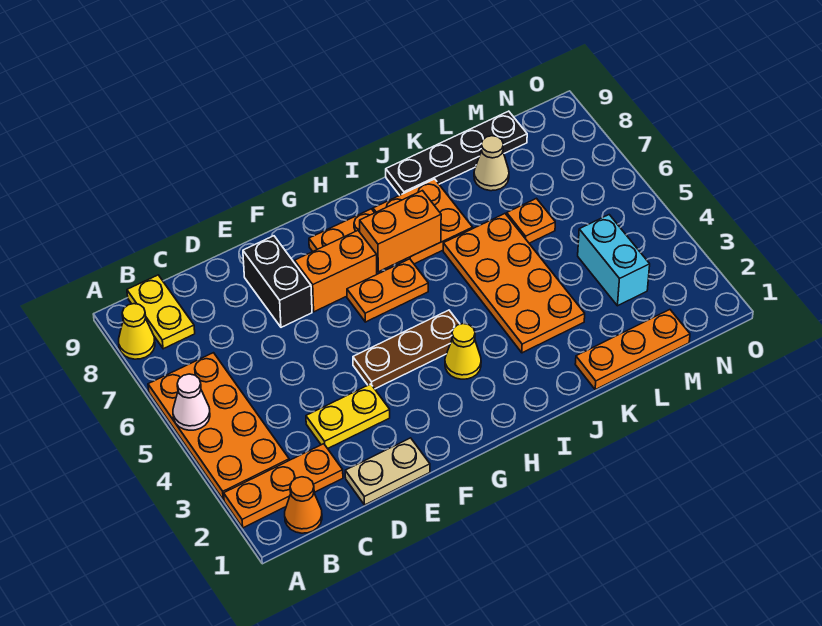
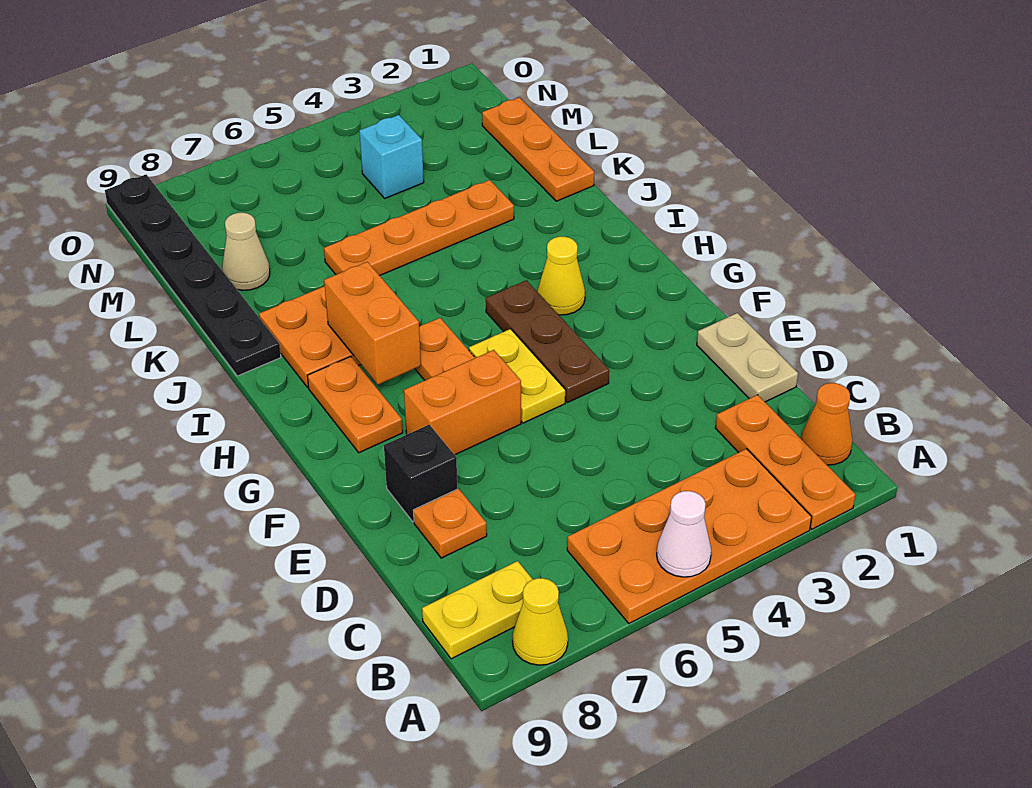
yellow plate D3:E3 level 1 -> yellow plate F5:G5 level 1
black brick E7:E8 level 1 -> black brick E8 level 1
orange brick F7:G7 level 1 -> orange brick F6:F7 level 1
orange plate J3:K6 level 1 -> orange plate K3:K6 level 1
black plate J9:M9 level 1 -> black plate J9:O9 level 1
orange plate L6 level 1 -> orange plate D8 level 1
cyan brick M3:M4 level 1 -> cyan brick M4 level 1

